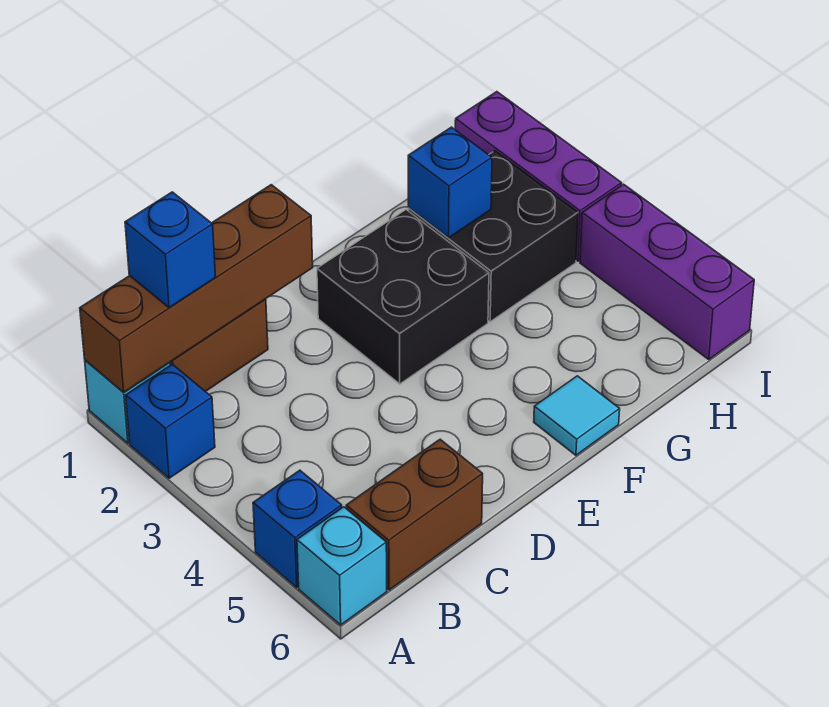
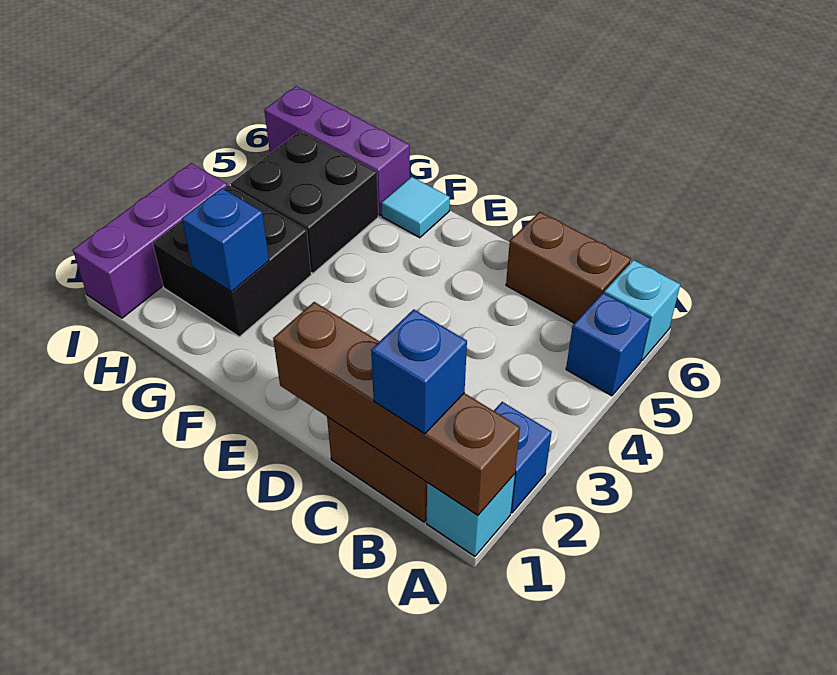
black brick E2:F3 level 1 -> black brick G4:H5 level 1
purple brick I4:I6 level 1 -> purple brick G6:I6 level 1

